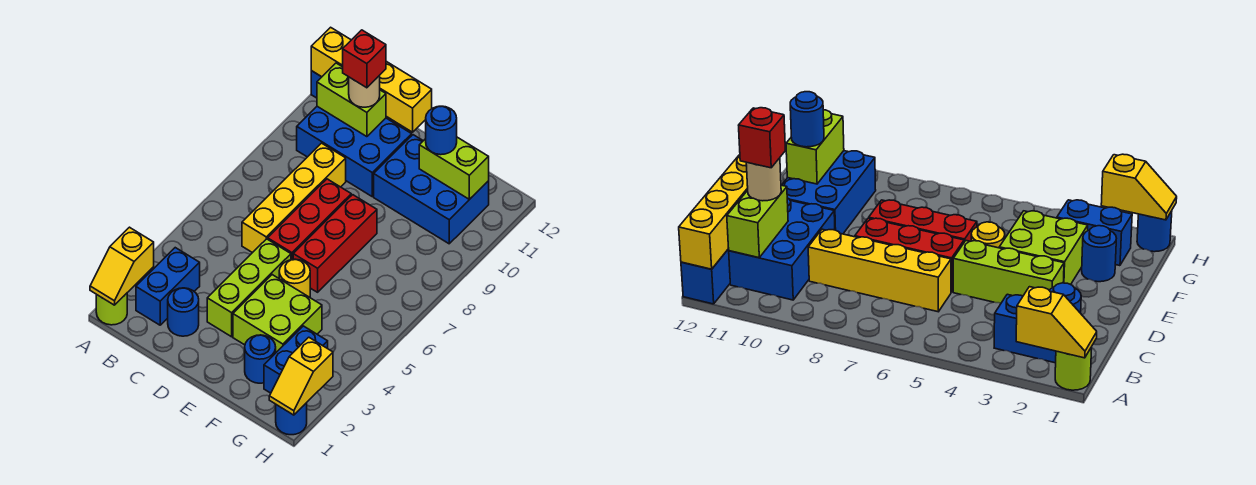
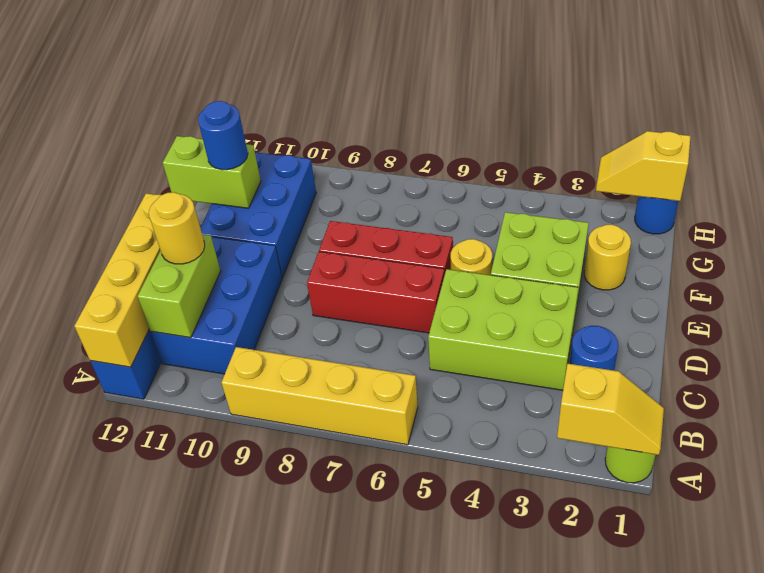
blue brick B2:B3 level 1 -> none
yellow brick C6:C9 level 1 -> yellow brick A6:A9 level 1
tan round brick C11 level 3 -> yellow round brick C11 level 3
red brick C11 level 4 -> none
lime brick D3:D5 level 1 -> lime brick C3:D5 level 1
blue round brick F2 level 1 -> yellow round brick F2 level 1
lime brick F11:G11 level 2 -> lime brick F11:F12 level 2
blue brick G2:G3 level 1 -> none
yellow slope H1:H2 level 2 top 2 -> yellow slope H1:H2 level 2 top 1

